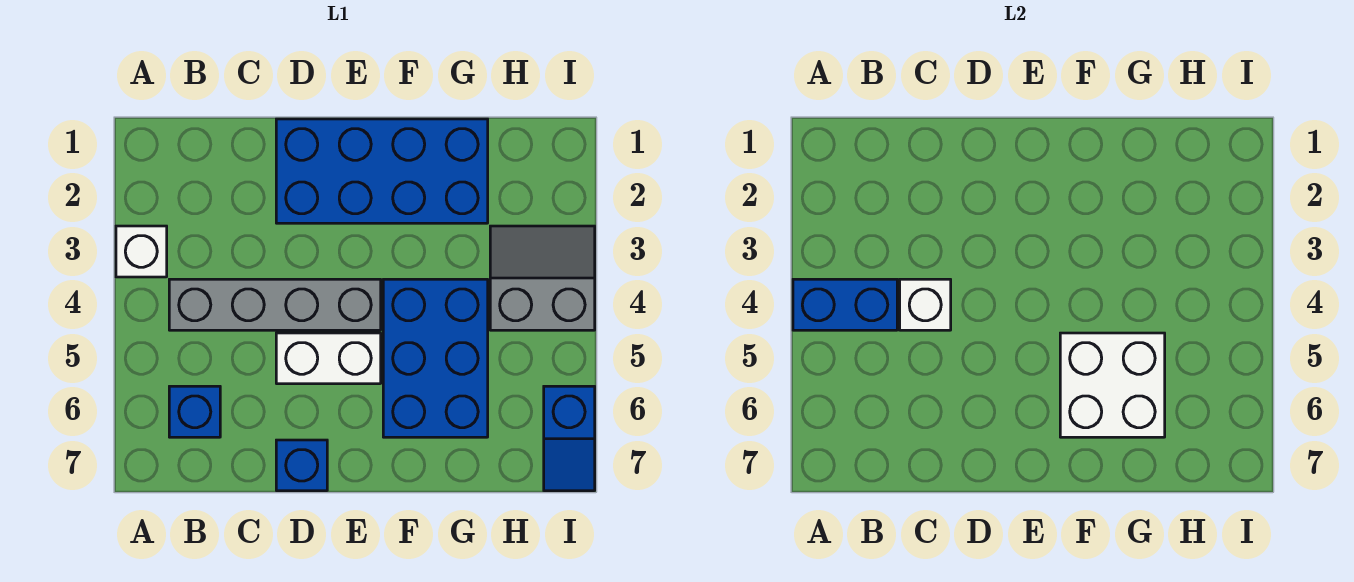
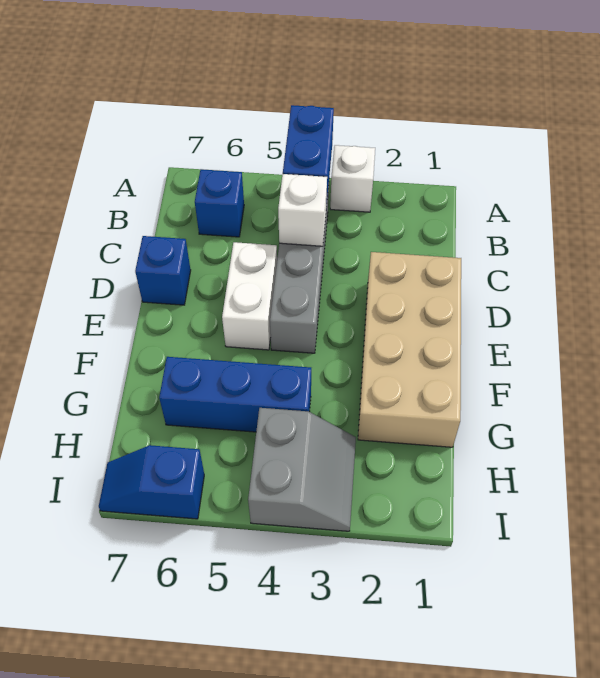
blue brick D1:G2 level 1 -> tan brick D1:G2 level 1
blue brick F4:G6 level 1 -> blue brick G4:G6 level 1
white brick F5:G6 level 2 -> none

